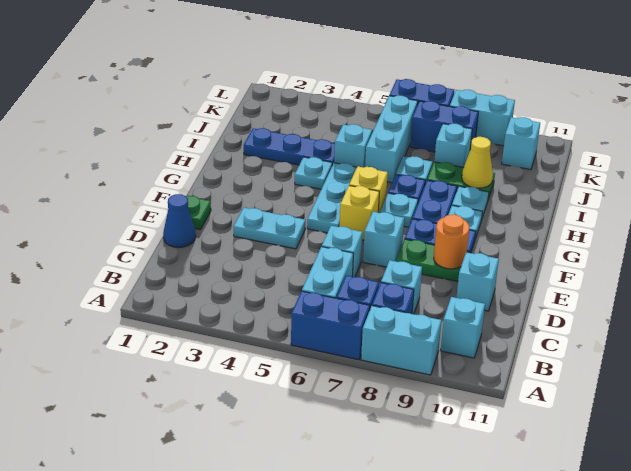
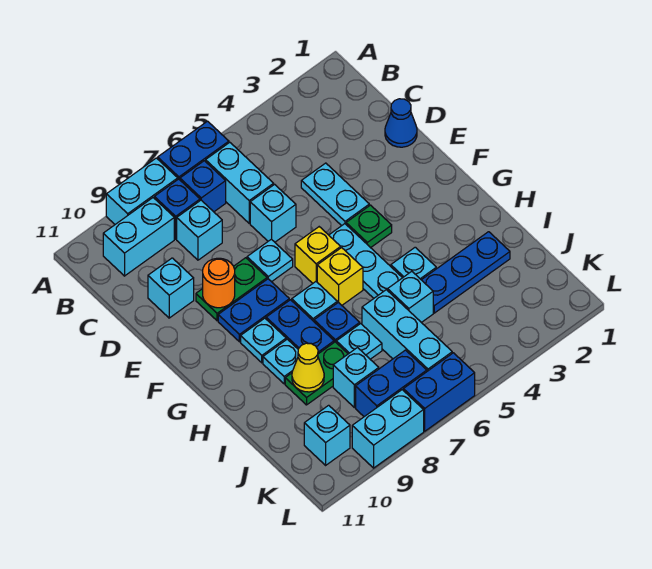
cyan brick B10 level 1 -> cyan brick B9:B10 level 1
green plate E1 level 1 -> green plate F4 level 1
cyan plate E3:E4 level 1 -> cyan plate D4:E4 level 1
cyan brick E7 level 1 -> cyan plate E7 level 1

